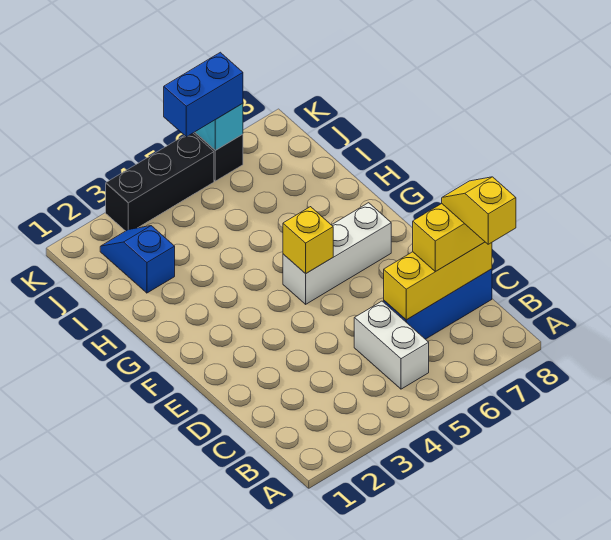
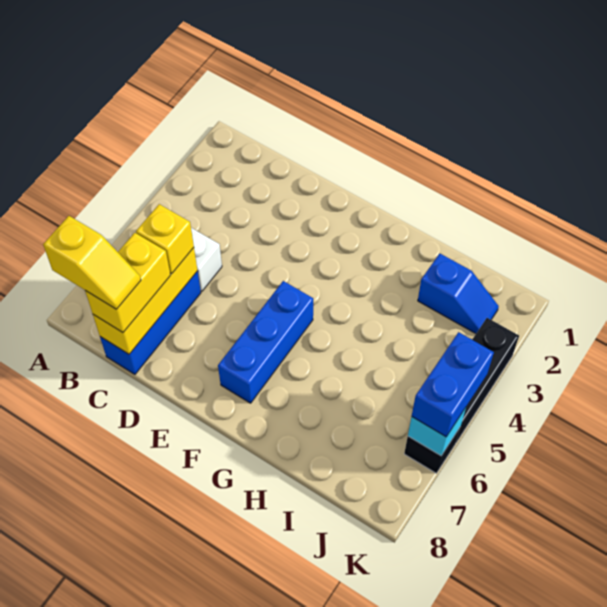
white brick F5:F7 level 1 -> blue brick F5:F7 level 1
yellow brick F5 level 2 -> yellow brick C6 level 3

